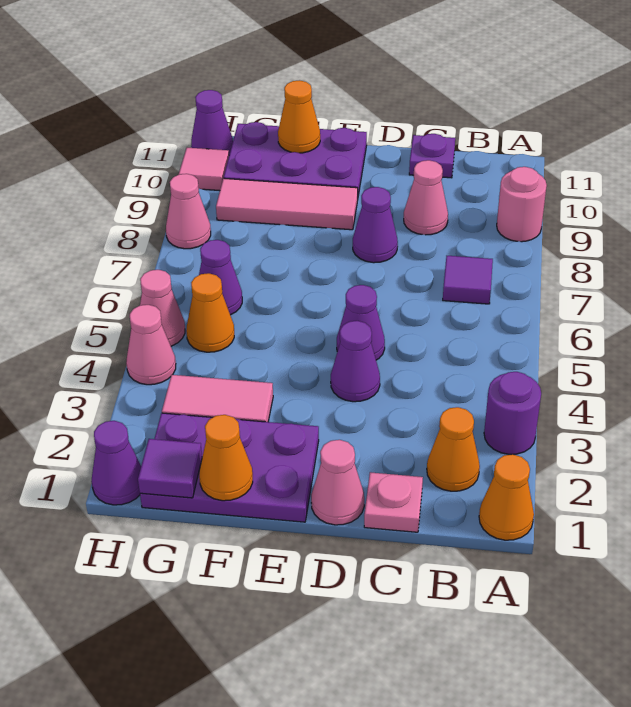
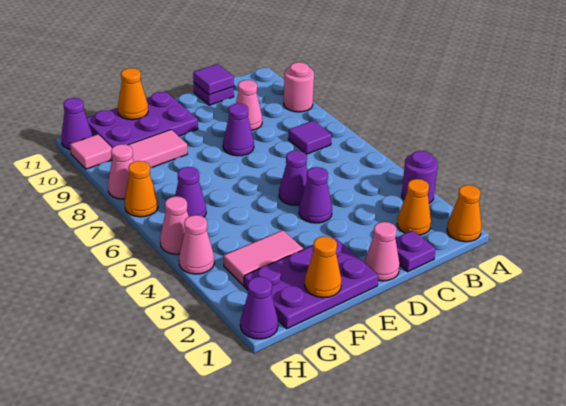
pink plate C1 level 1 -> purple plate C1 level 1
pink tile E9:G9 level 1 -> pink tile F9:G9 level 1
purple tile G1 level 2 -> purple tile C11 level 2
orange cone G5 level 1 -> orange cone H7 level 1

